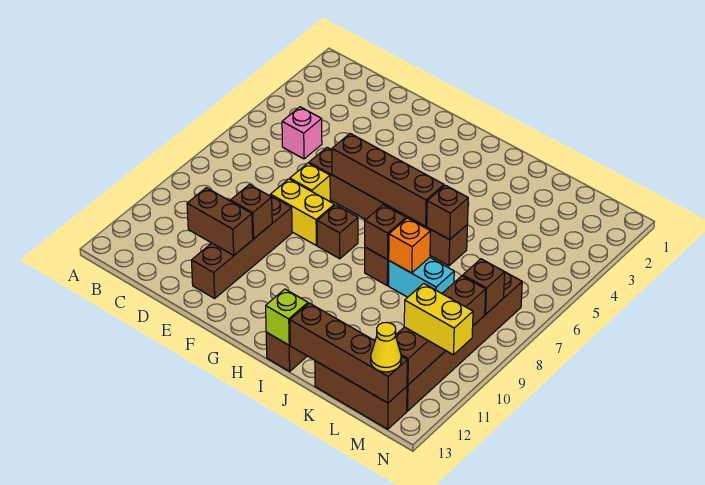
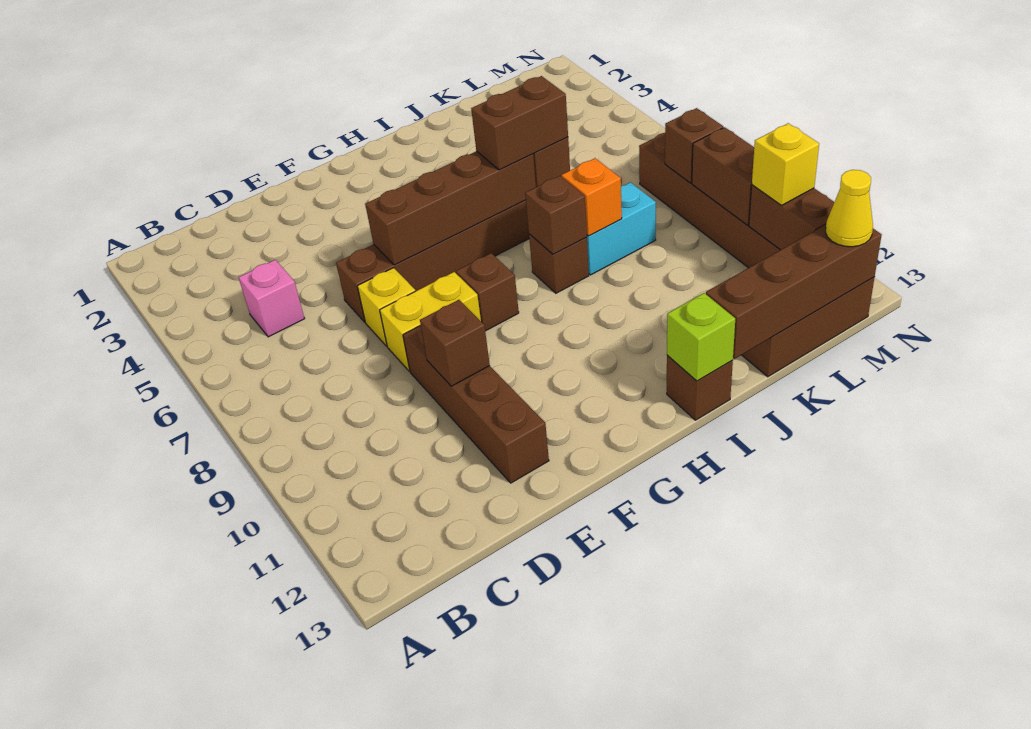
brown brick D11:E11 level 2 -> brown brick I6:J6 level 3
yellow brick M11:N11 level 3 -> yellow brick M11 level 3

